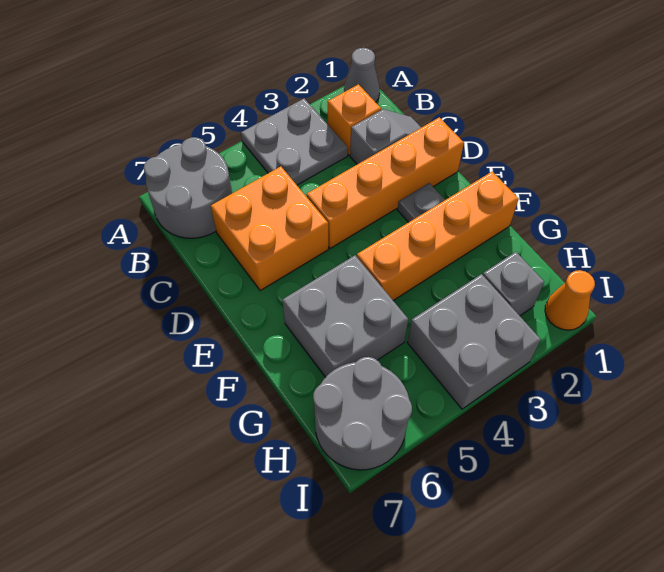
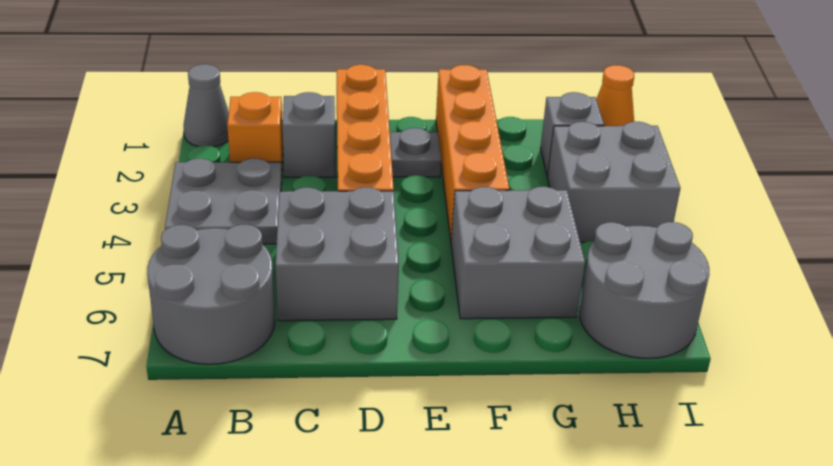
orange brick C5:D6 level 1 -> grey brick C5:D6 level 1

